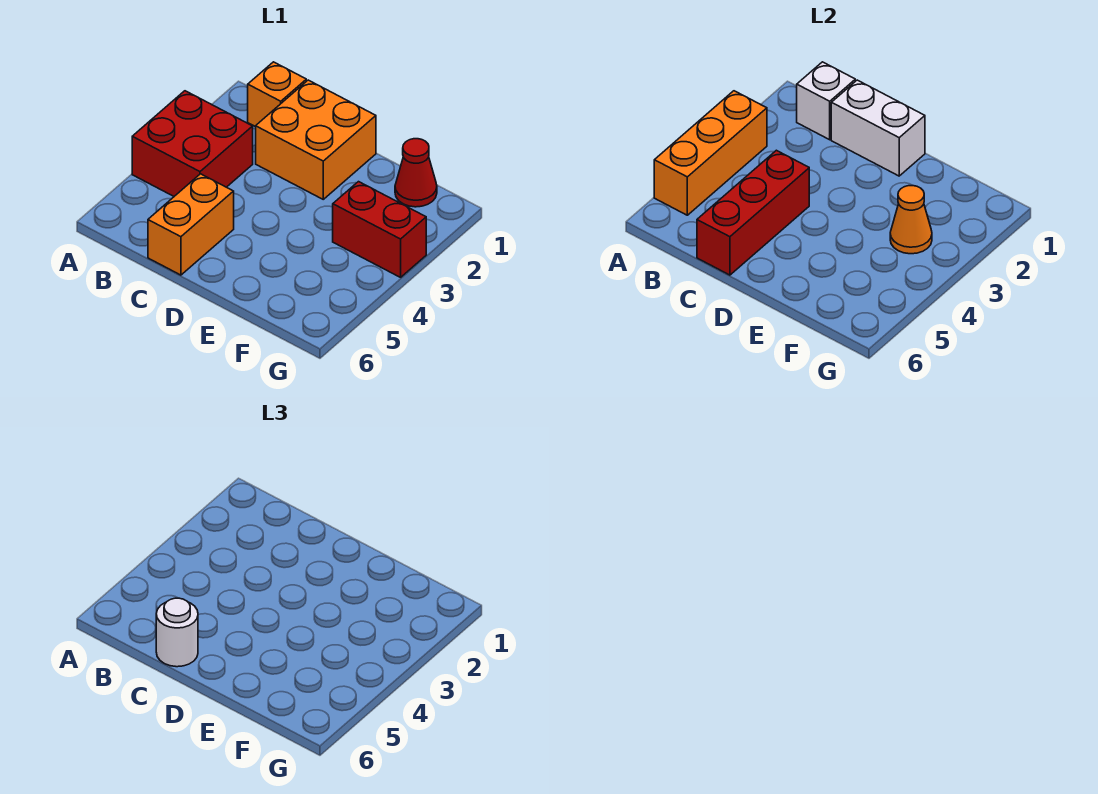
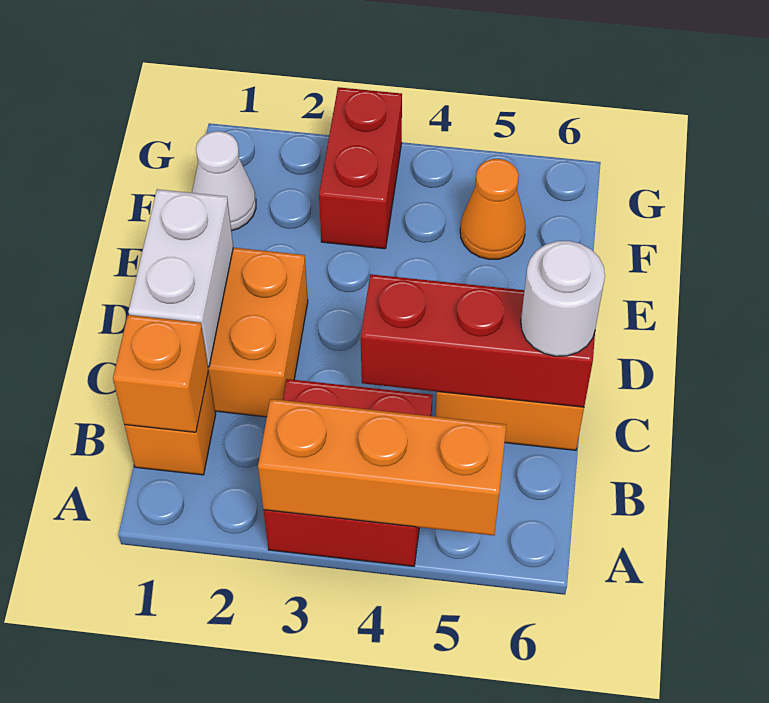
white brick B1 level 2 -> orange brick B1 level 2
red cone F1 level 1 -> white cone F1 level 1
orange cone F3 level 2 -> orange cone F5 level 1

